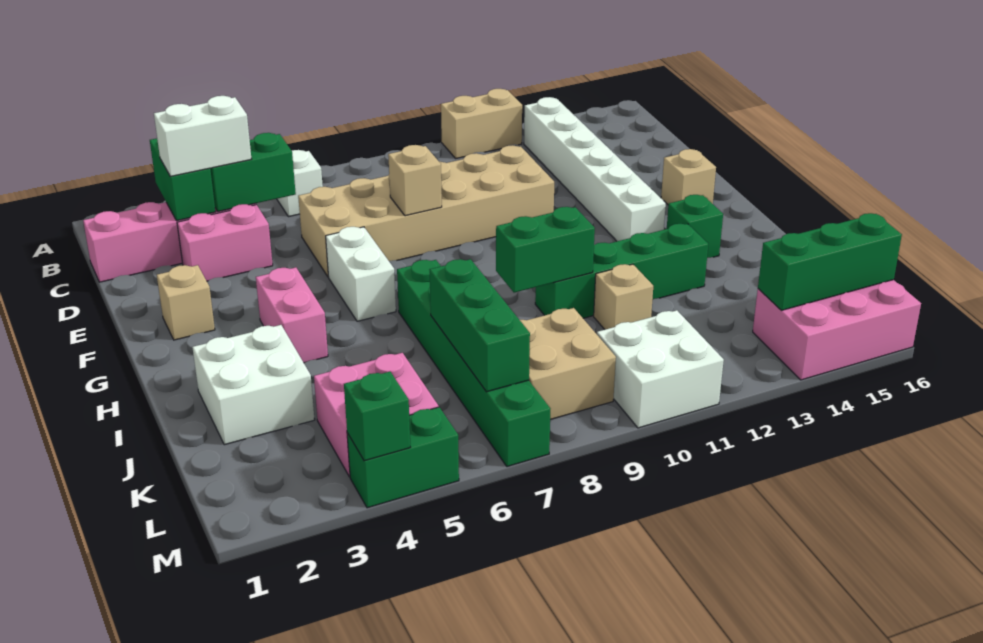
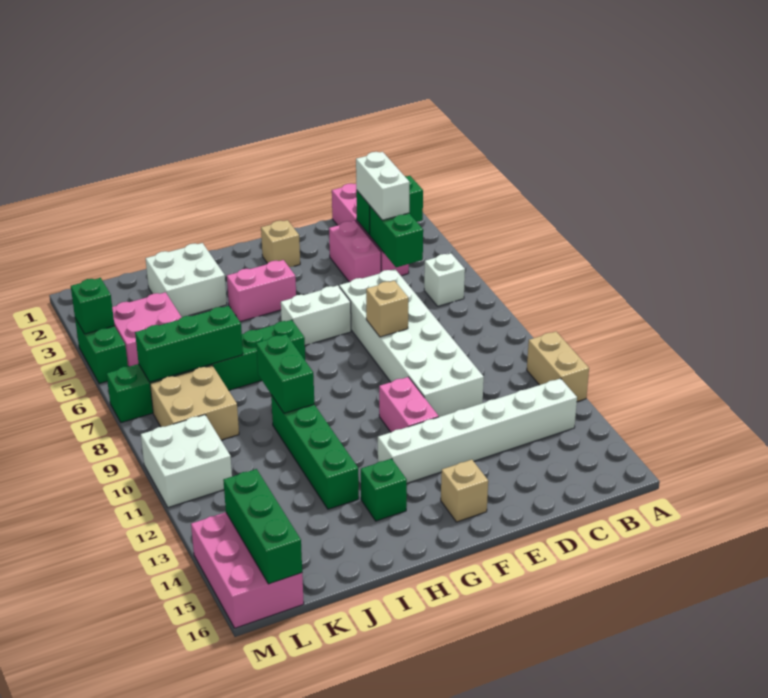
tan brick D6:E11 level 1 -> white brick D6:E11 level 1
none -> pink brick F11:F12 level 1
tan brick J11 level 1 -> none

